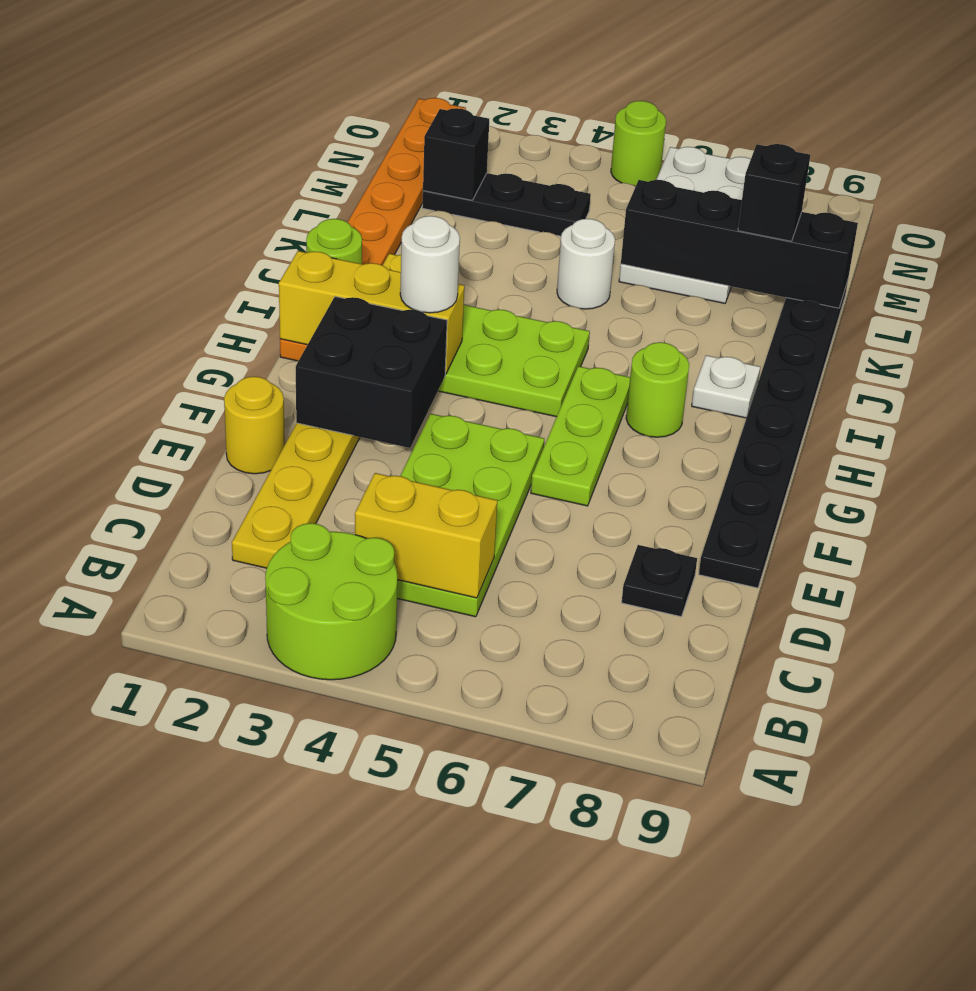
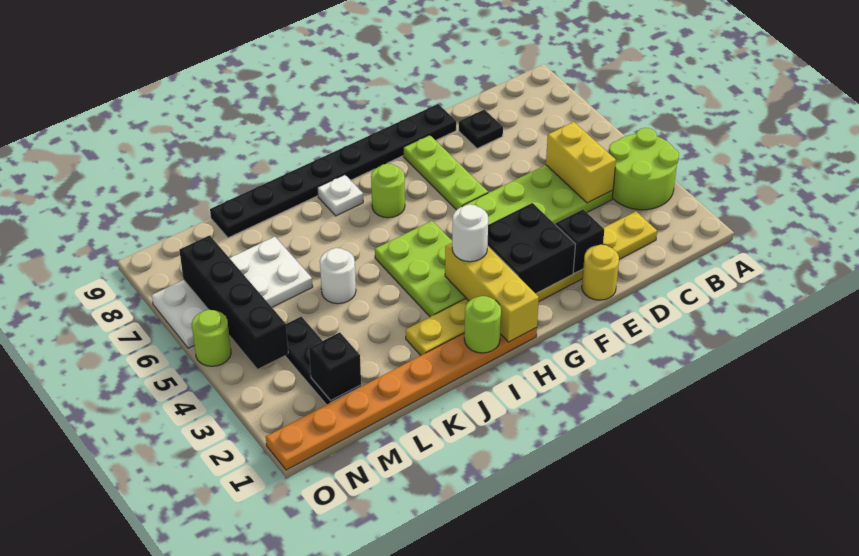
lime plate F6:H6 level 1 -> lime plate F6:F8 level 1
black brick L6:L9 level 2 -> black brick N4:N7 level 2
black brick L8 level 3 -> black brick E2 level 2

